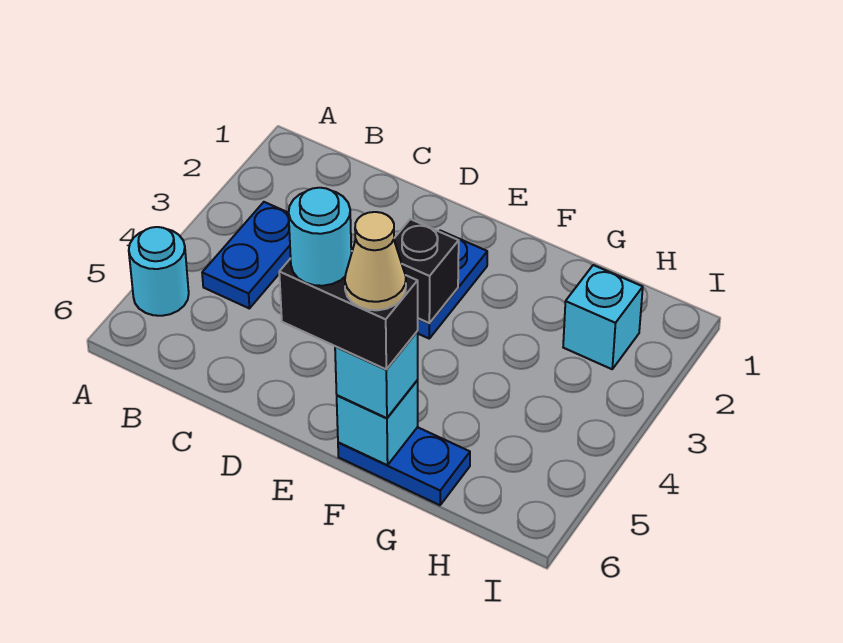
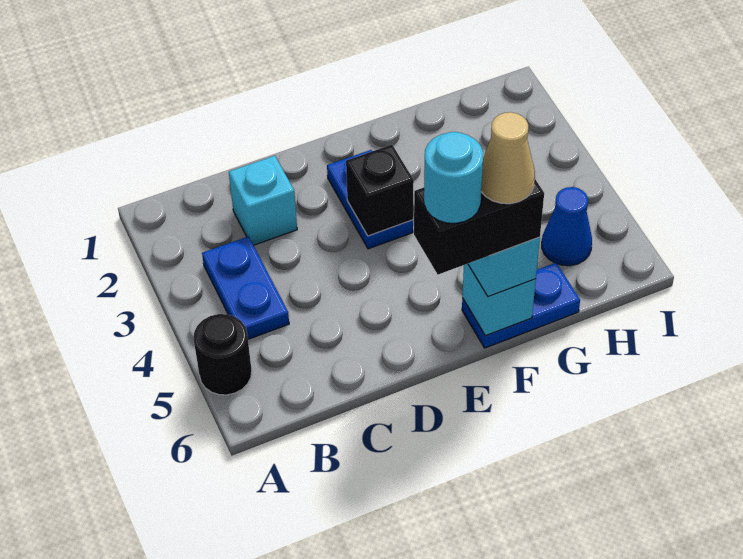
cyan round brick A5 level 1 -> black round brick A5 level 1
cyan brick H2 level 1 -> cyan brick C2 level 1
none -> blue cone H5 level 1

